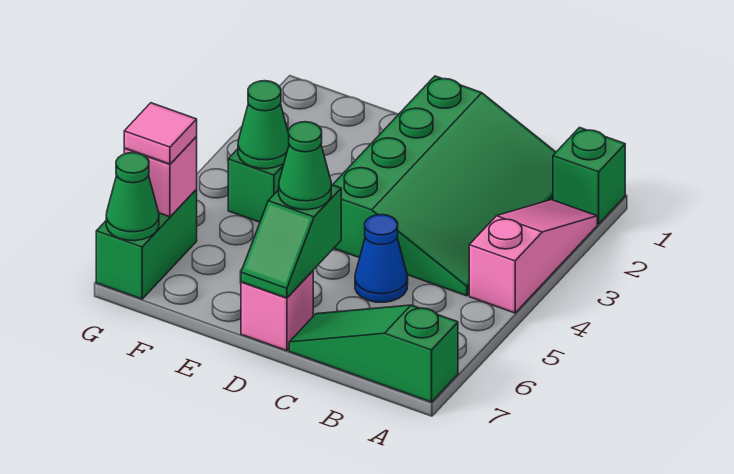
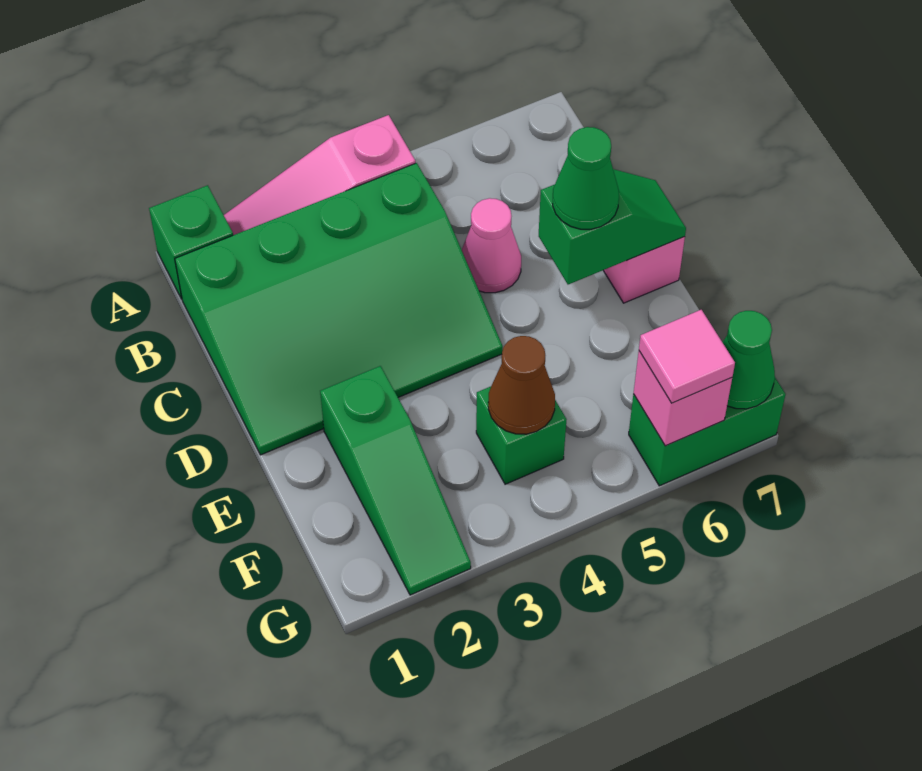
green slope A7:C7 level 1 top A -> green slope E2:G2 level 1 top E
green slope B1:D4 level 1 top D -> green slope B1:D4 level 1 top B
blue cone C5 level 1 -> pink cone C5 level 1
green cone F4 level 2 -> brown cone F4 level 2

